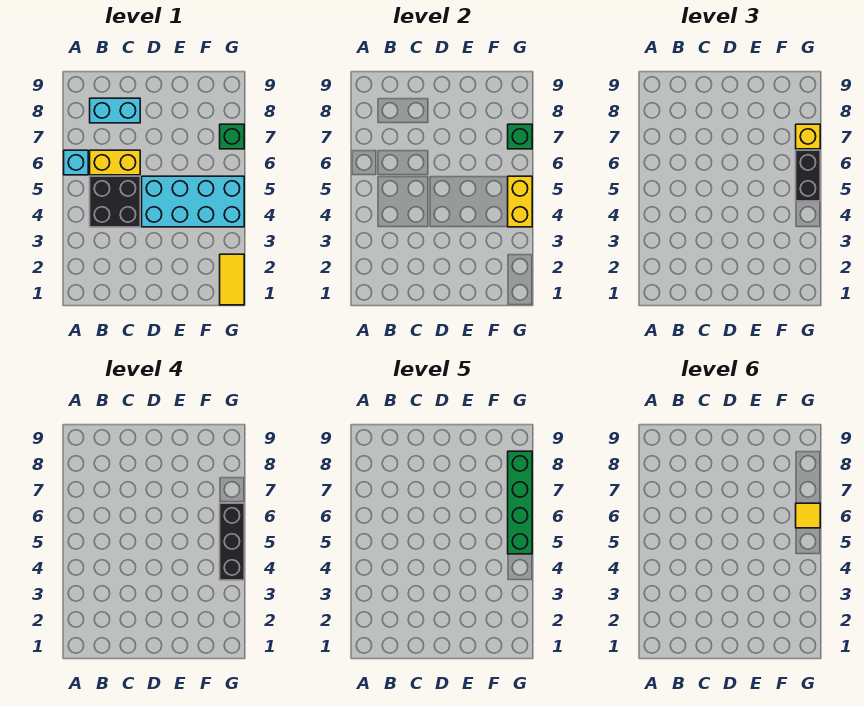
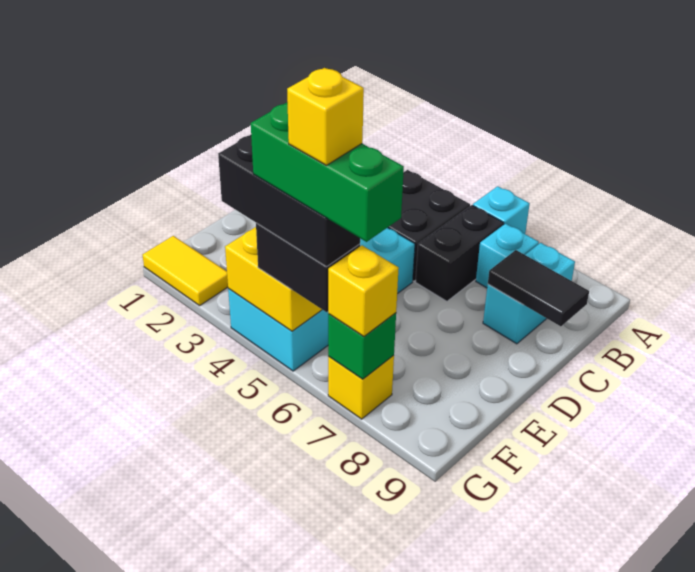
yellow brick B6:C6 level 1 -> black brick B6:C6 level 1
none -> cyan brick B7 level 1
none -> black tile C8:C9 level 2
green brick G5:G8 level 5 -> green brick G5:G7 level 5
yellow tile G6 level 6 -> yellow brick G6 level 6
green brick G7 level 1 -> yellow brick G7 level 1

